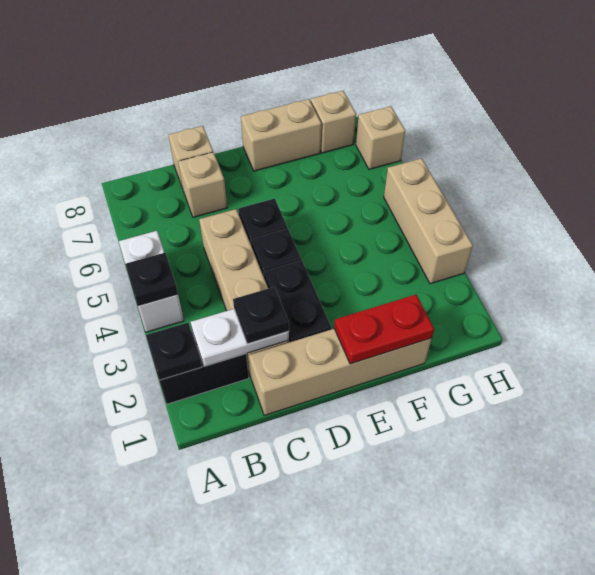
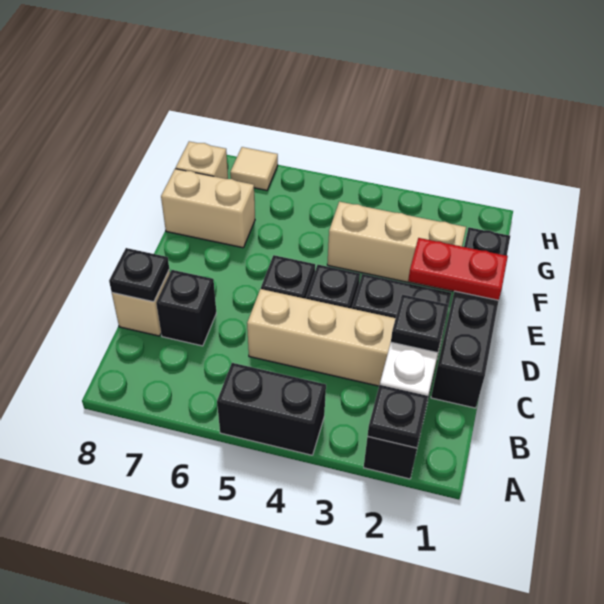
white brick A4:A5 level 1 -> black brick A4:A5 level 1
black plate A4 level 2 -> black plate C8 level 2
tan brick C1:F1 level 1 -> black brick C1:F1 level 1
tan brick C7 level 1 -> black brick C7 level 1
red plate E1:F1 level 2 -> red plate E1:E2 level 2
tan brick E8:F8 level 1 -> tan brick F7:F8 level 1
tan brick H3:H5 level 1 -> tan brick F2:F4 level 1
tan brick H7 level 1 -> tan tile H7 level 1

